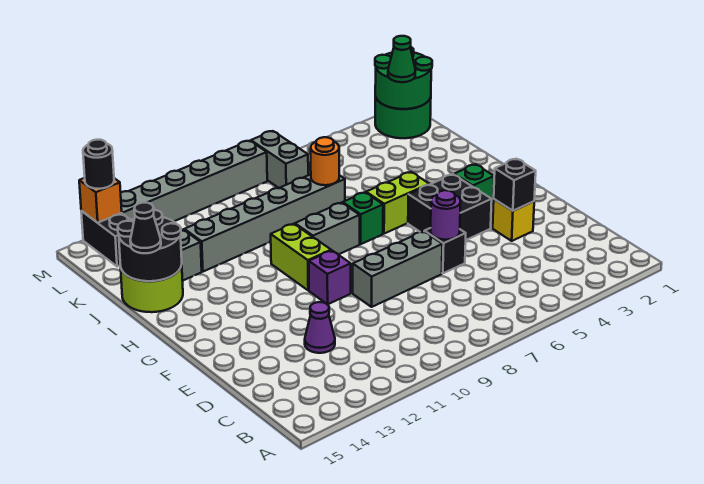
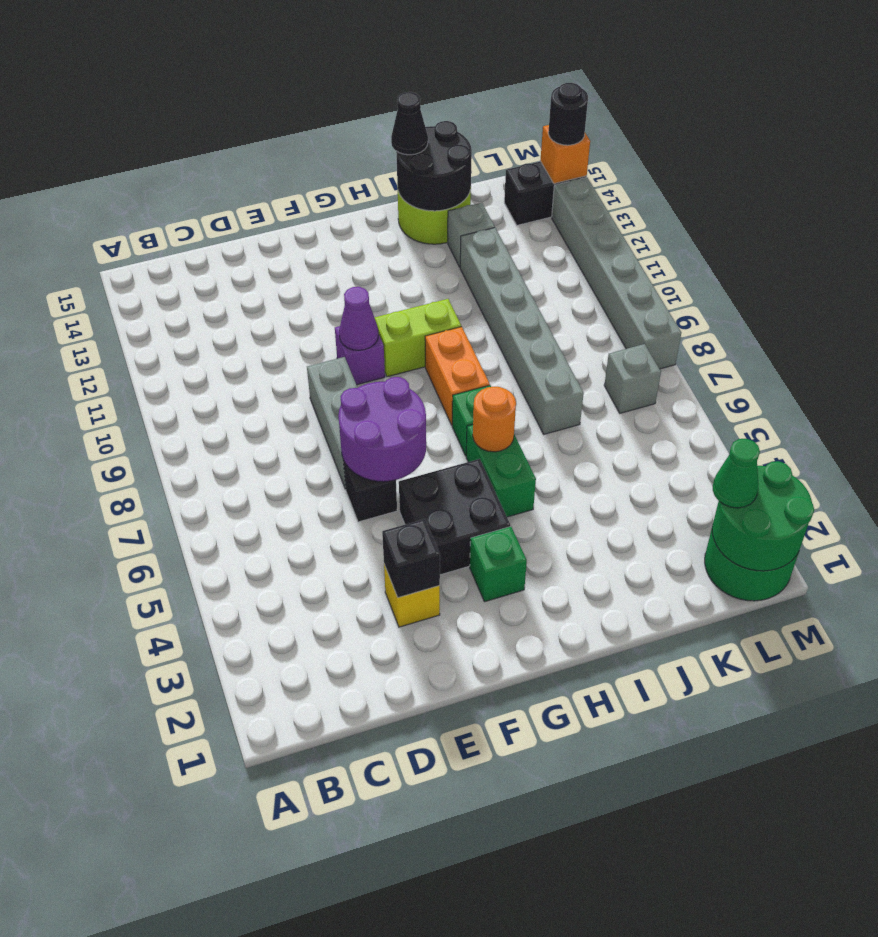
purple cone D12 level 1 -> purple cone F10 level 2
purple round brick E6 level 2 -> purple round brick E6:F7 level 2
lime brick H5:H6 level 1 -> green brick H5:H6 level 1
grey brick H8:H9 level 1 -> orange brick H8:H9 level 1
orange round brick J7 level 2 -> orange round brick H6 level 2
grey brick L7:M7 level 1 -> grey brick L7 level 1

